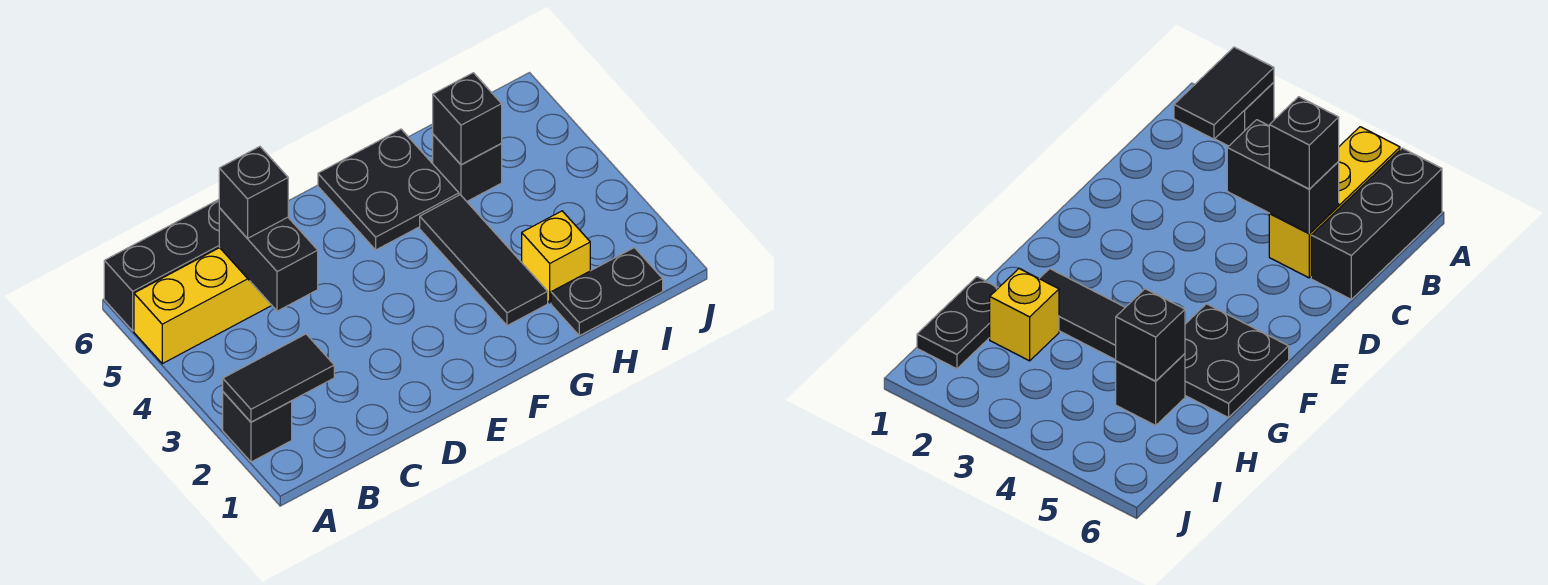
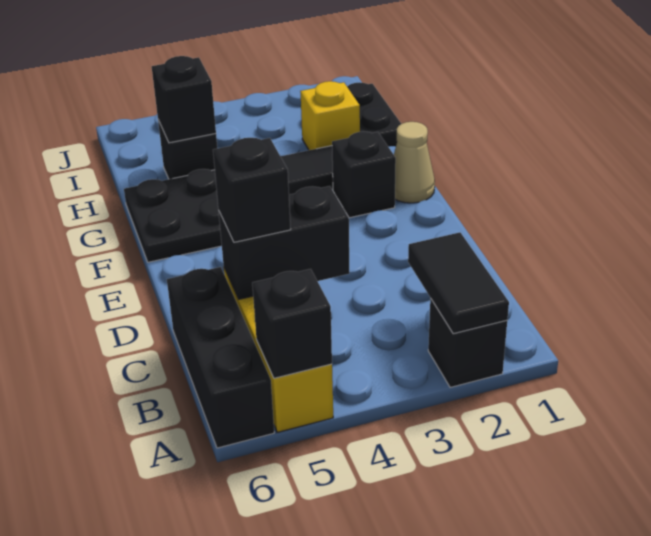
none -> black brick A5 level 2
none -> tan cone F1 level 1
none -> black brick F2 level 1

